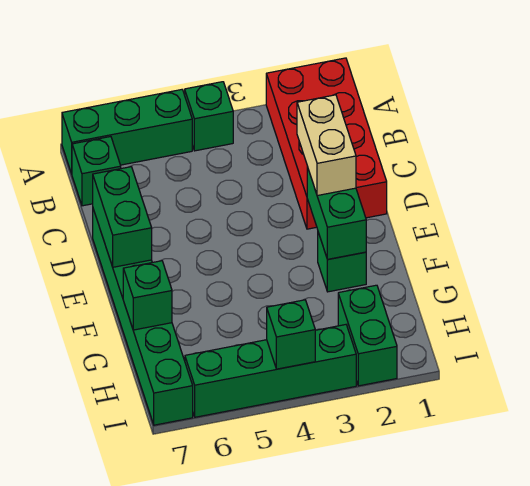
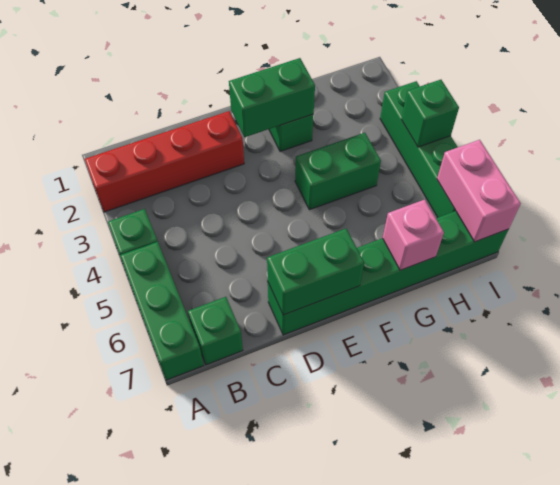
red brick A1:D2 level 1 -> red brick A2:D2 level 1
tan brick D2:E2 level 3 -> none
green brick G7 level 2 -> pink brick G7 level 2
green brick H2:I2 level 1 -> green brick F4:G4 level 1
none -> pink brick I6:I7 level 2

